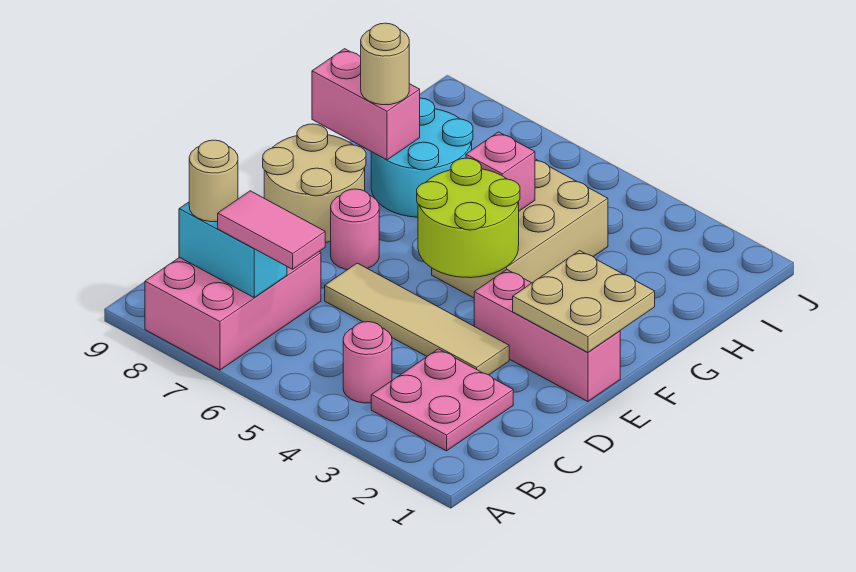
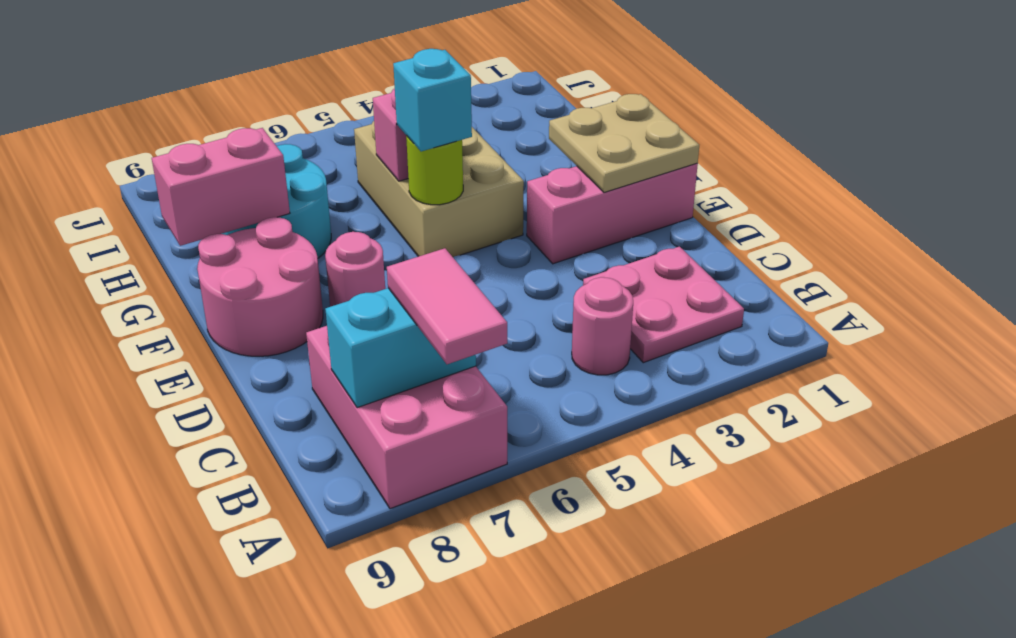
pink tile B6:B7 level 3 -> pink tile A7:B7 level 3
tan round brick B8 level 3 -> none
tan tile D3:D6 level 1 -> none
lime round brick E4:F5 level 2 -> lime round brick F5 level 2
tan round brick E8:F9 level 1 -> pink round brick E8:F9 level 1
none -> cyan brick F5 level 3
tan round brick G8 level 3 -> none

